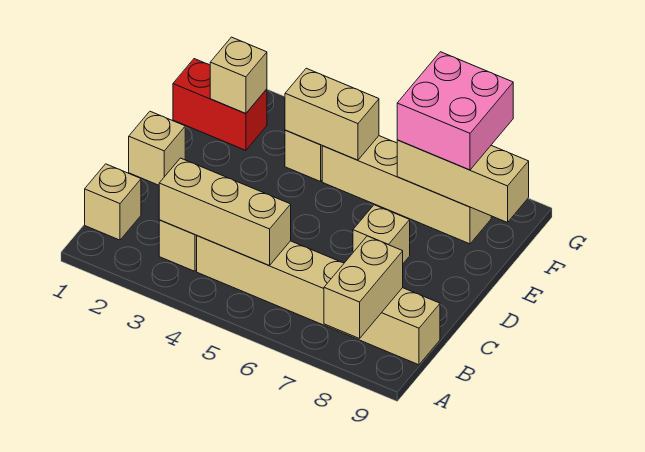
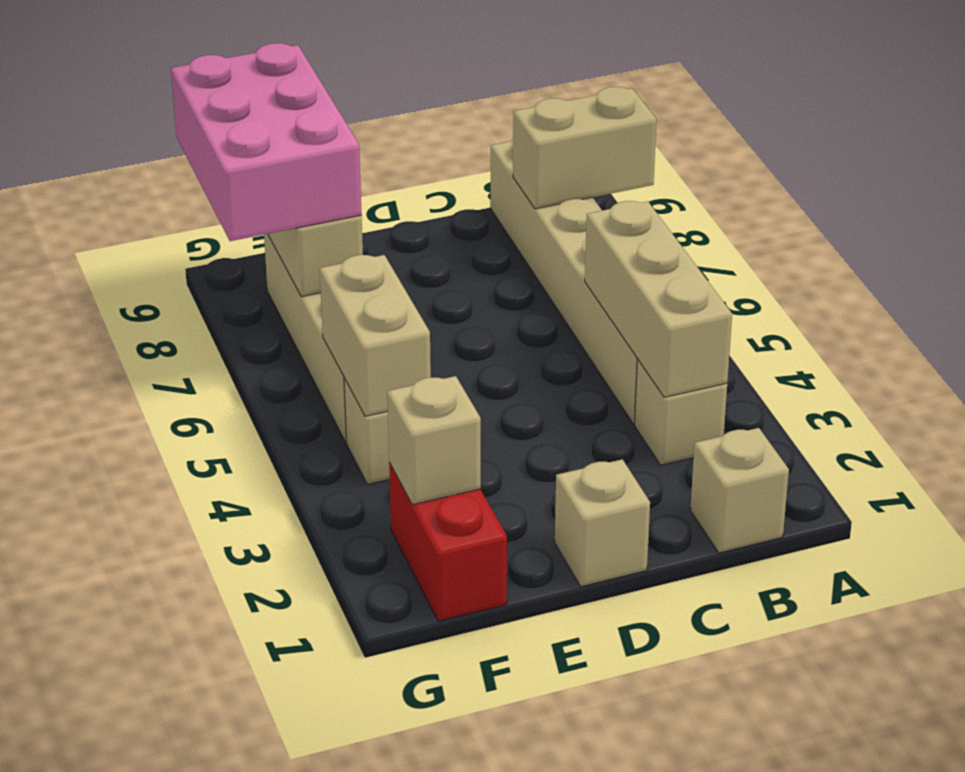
tan brick D7 level 1 -> none
pink brick F7:G8 level 3 -> pink brick F7:G9 level 3

